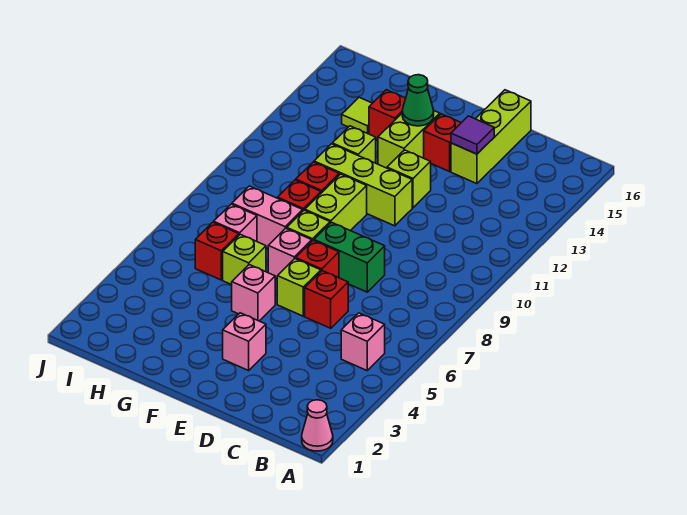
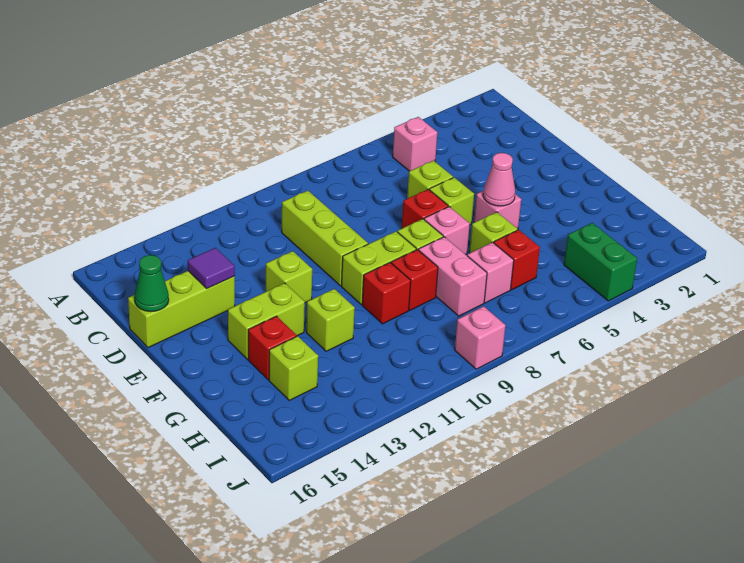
pink cone A1 level 1 -> pink cone F5 level 2
red brick D6 level 1 -> lime brick D6 level 1
green brick D8:E8 level 1 -> green brick I4:J4 level 1
pink brick E3 level 1 -> pink brick J9 level 1
lime brick E11:G11 level 1 -> lime brick C10:E10 level 1
red brick E14 level 1 -> none
green cone F14 level 2 -> green cone D16 level 2
lime tile H14 level 1 -> lime brick H14 level 1

